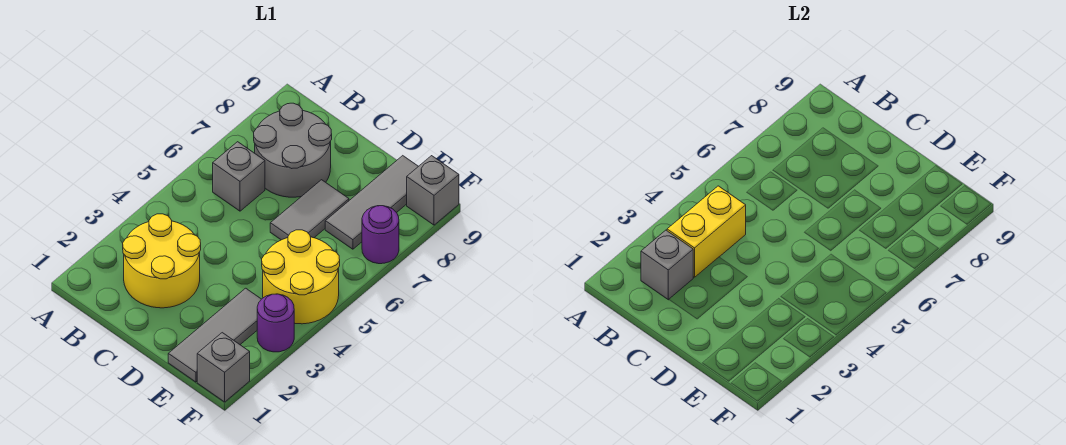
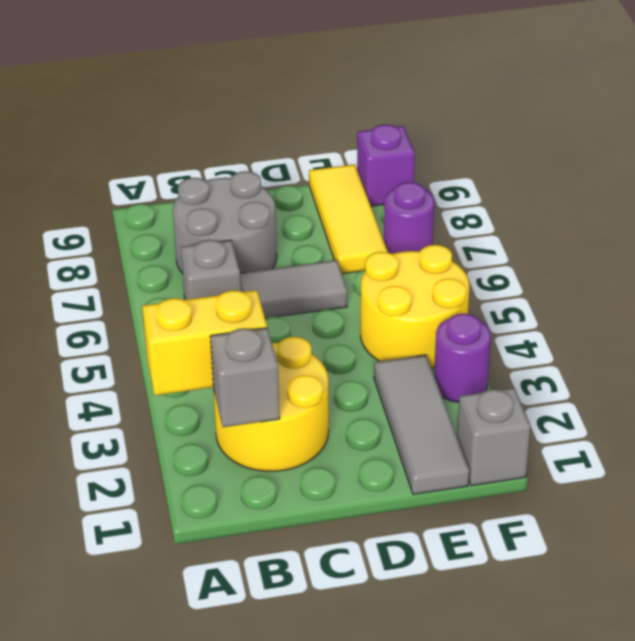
yellow brick B3:B4 level 2 -> yellow brick A3:B3 level 2
grey tile D6:D7 level 1 -> grey tile C6:D6 level 1
grey tile E7:E9 level 1 -> yellow tile E7:E9 level 1
grey brick F9 level 1 -> purple brick F9 level 1

